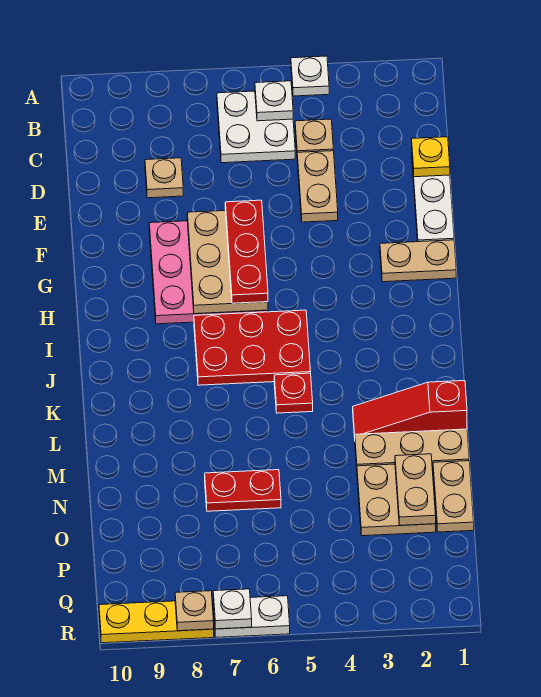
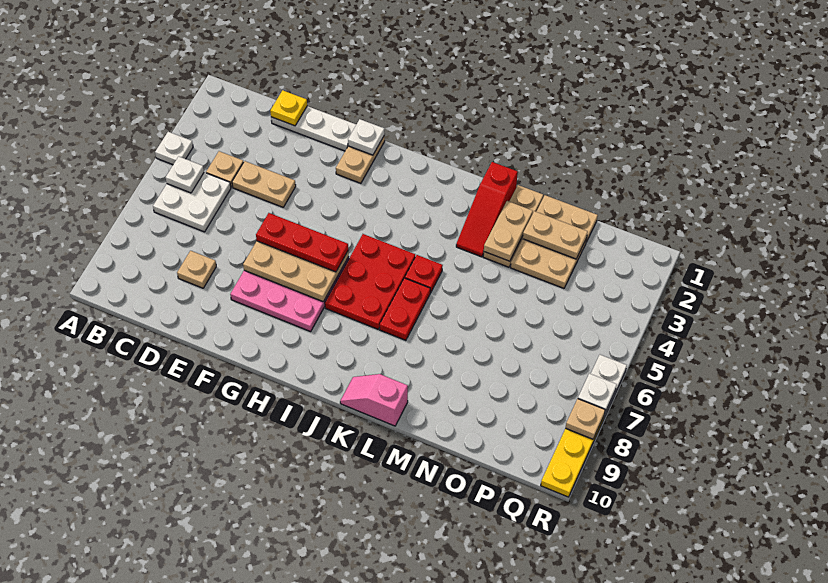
none -> white plate G1 level 2
none -> pink slope K10:L10 level 1 top L
none -> tan plate M2:M3 level 2
red plate N6:N7 level 1 -> red plate K6:K7 level 1

